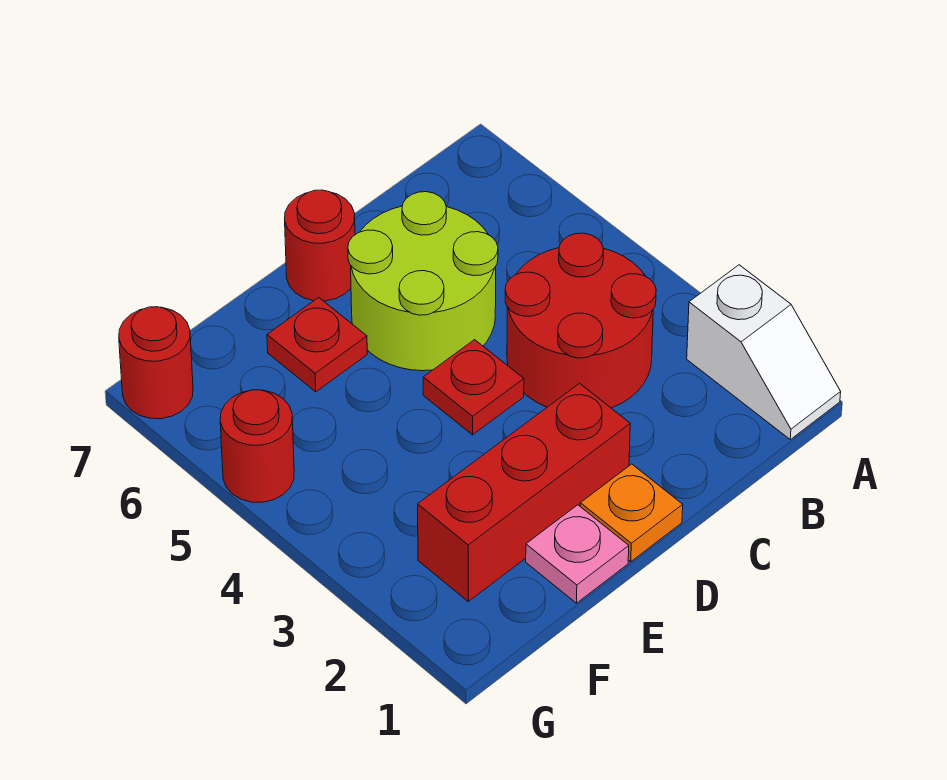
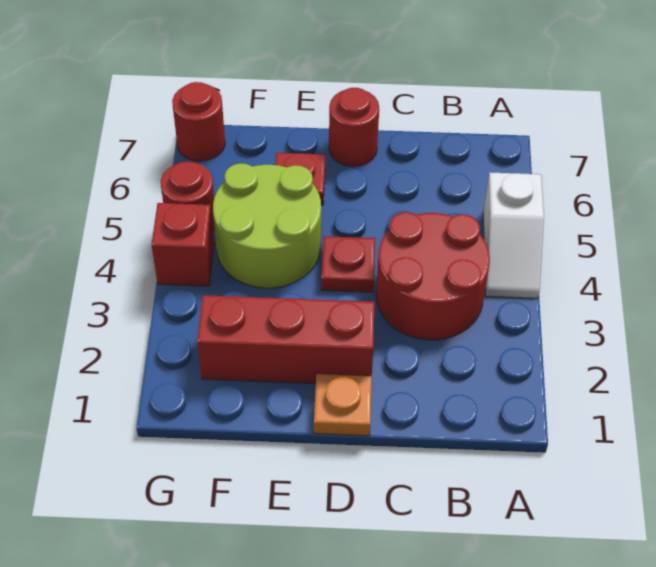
white slope A1:A2 level 1 top 2 -> white slope A4:A5 level 1 top 5
lime round brick C5:D6 level 1 -> lime round brick E4:F5 level 1
pink plate E1 level 1 -> none
none -> red brick G4 level 1

